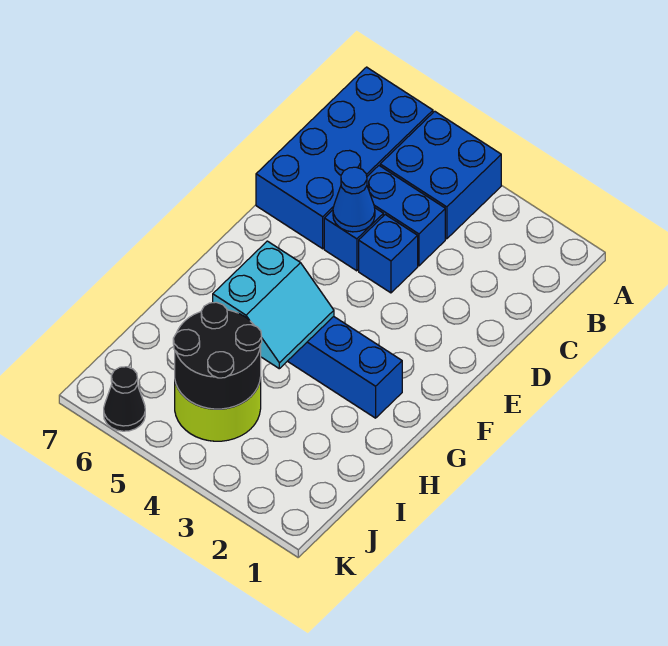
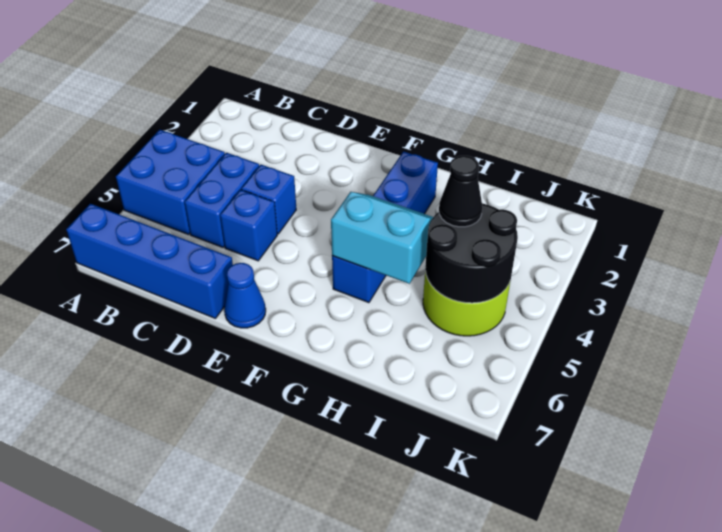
blue brick A6:D7 level 1 -> blue brick A7:D7 level 1
blue cone D5 level 2 -> blue cone E7 level 1
black cone K6 level 1 -> black cone I4 level 3

